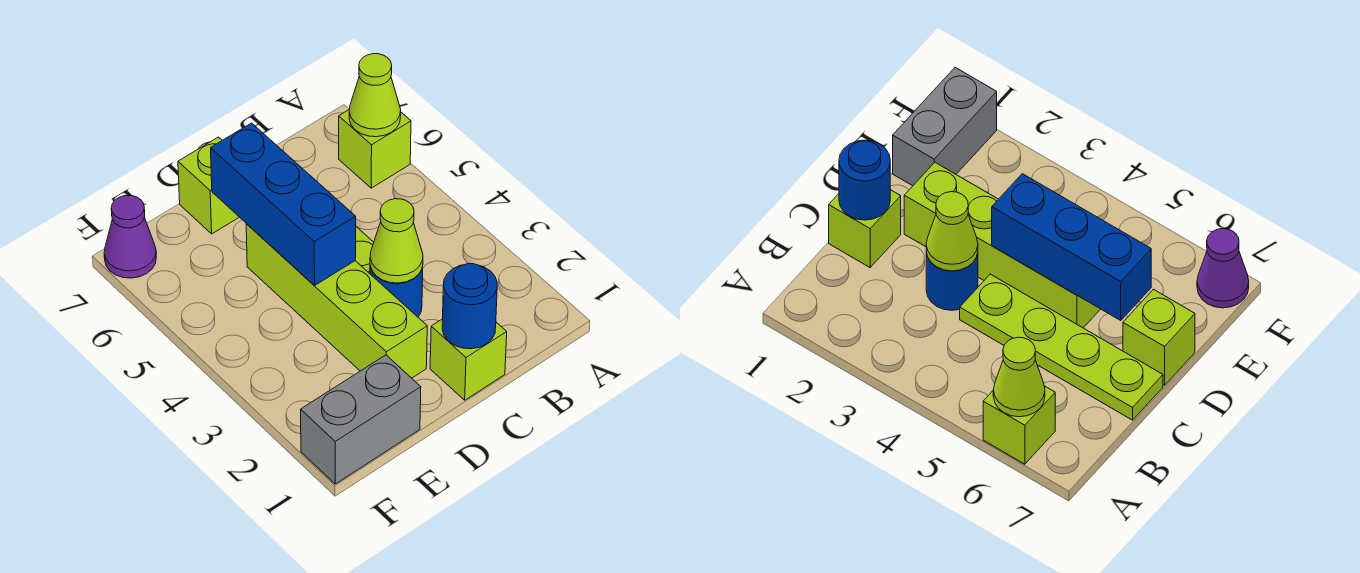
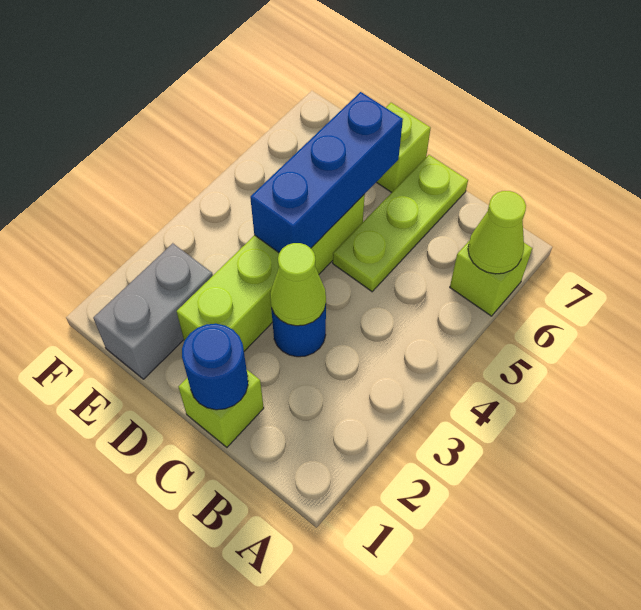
lime plate C4:C7 level 1 -> lime plate C5:C7 level 1
grey brick E1:F1 level 1 -> grey brick E1:E2 level 1
purple cone F7 level 1 -> none

